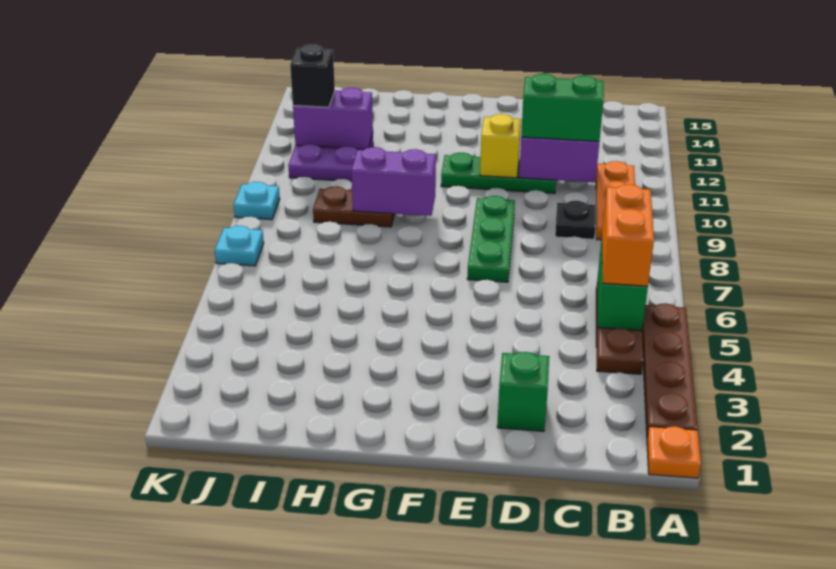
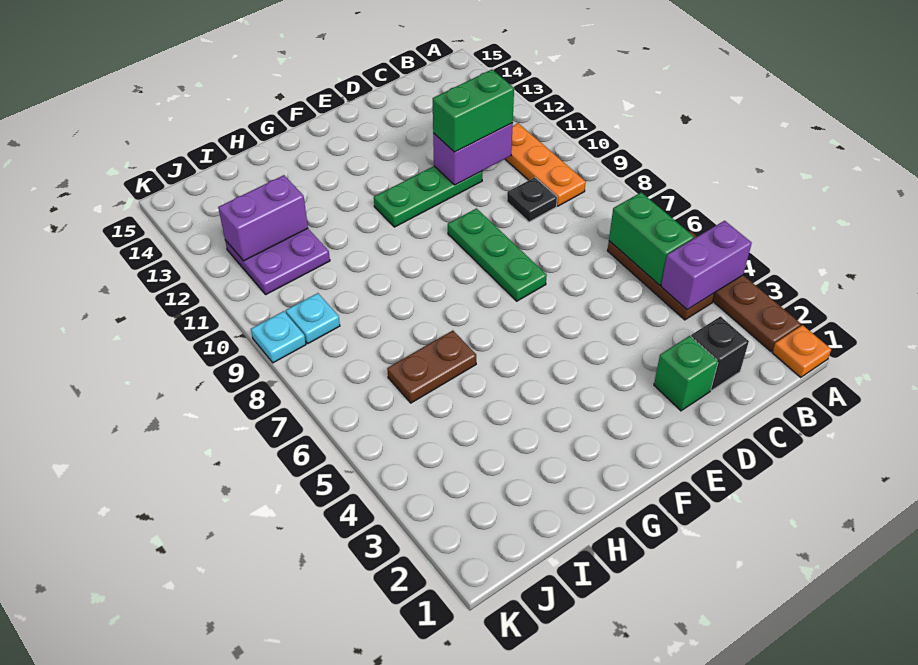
orange brick B5:B6 level 3 -> none
yellow brick E11 level 2 -> none
purple brick G9:H9 level 2 -> purple brick A4:B4 level 2
brown plate H9:I9 level 1 -> brown plate H6:I6 level 1
black brick J12 level 3 -> black brick C2 level 1
cyan plate K7 level 1 -> cyan plate J9 level 1

